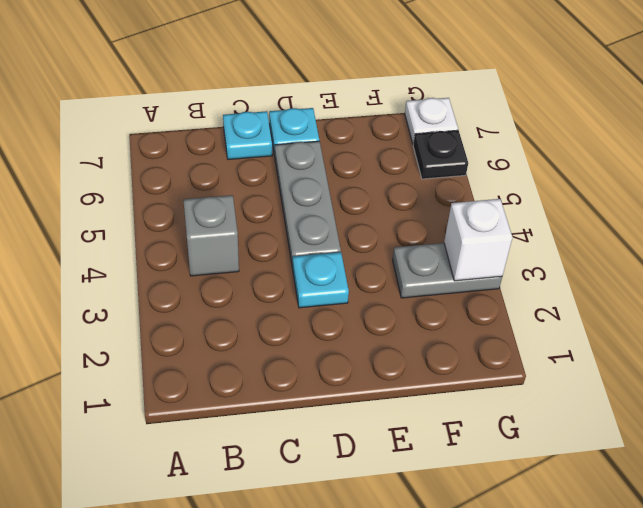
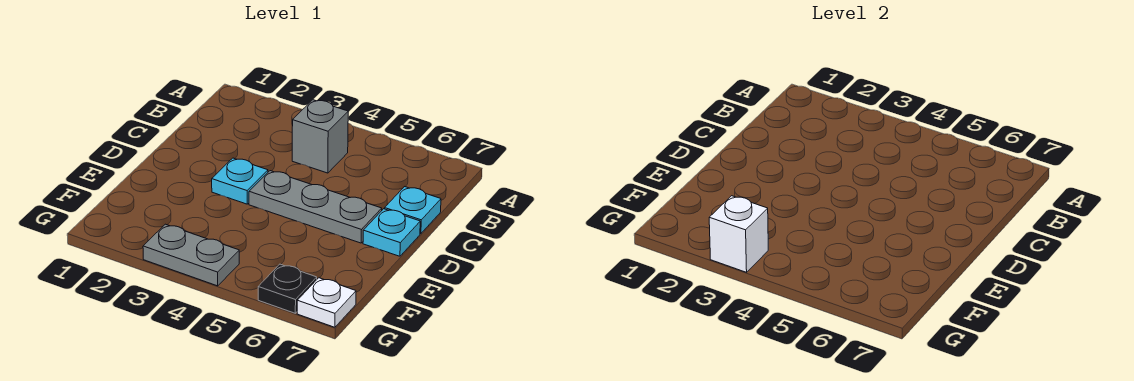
grey plate F3:G3 level 1 -> grey plate G3:G4 level 1

